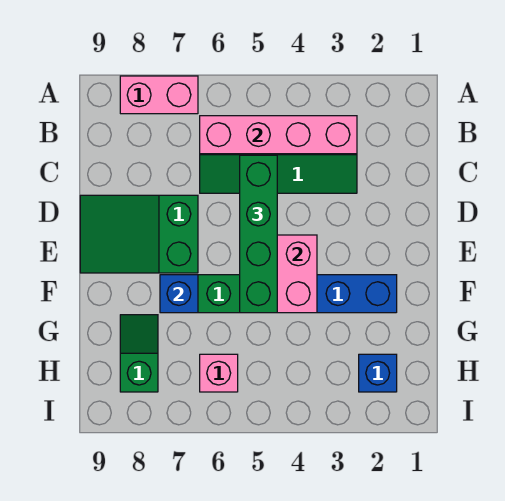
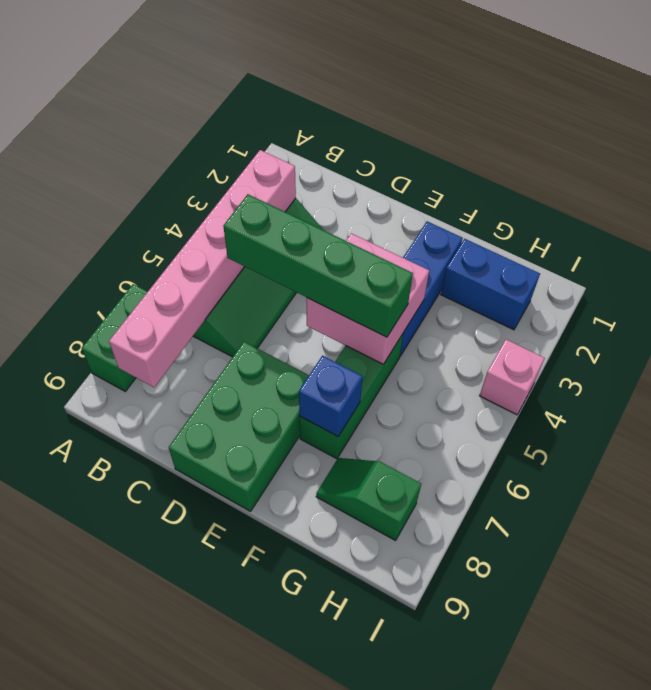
pink brick A7:A8 level 1 -> green brick A7:A8 level 1
pink brick B3:B6 level 2 -> pink brick B3:B8 level 2
green slope D7:E9 level 1 top 7 -> green brick D7:E9 level 1
blue brick H2 level 1 -> blue brick G2:H2 level 1
pink brick H6 level 1 -> pink brick I4 level 1

